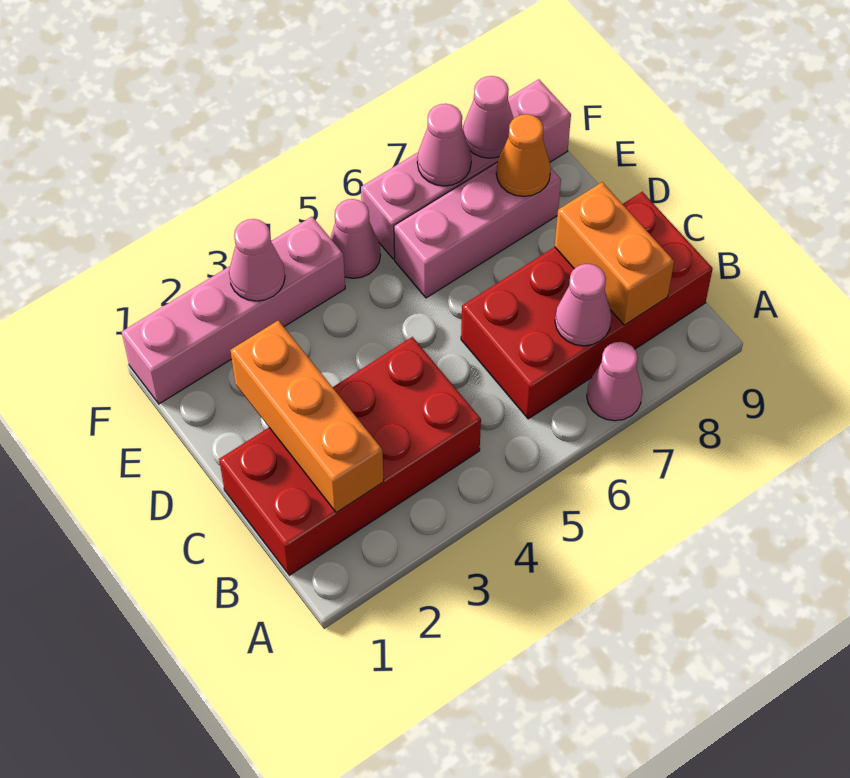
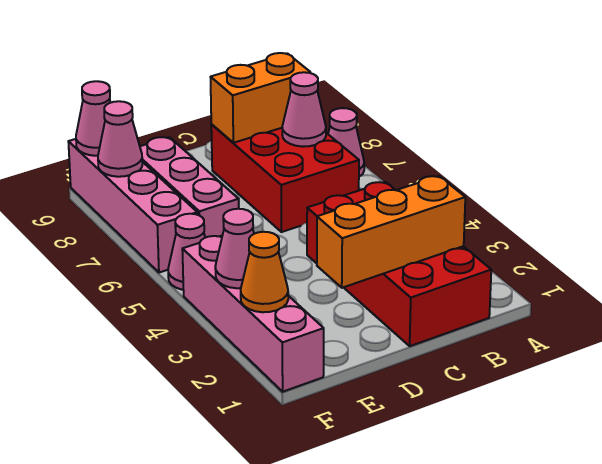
red brick B6:C9 level 1 -> red brick B6:C8 level 1
orange cone E8 level 2 -> orange cone F2 level 2
pink cone F7 level 2 -> pink cone F9 level 2

